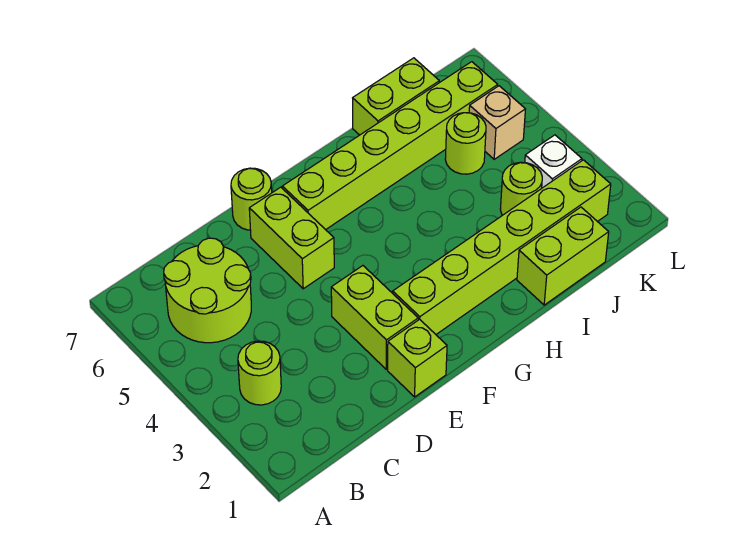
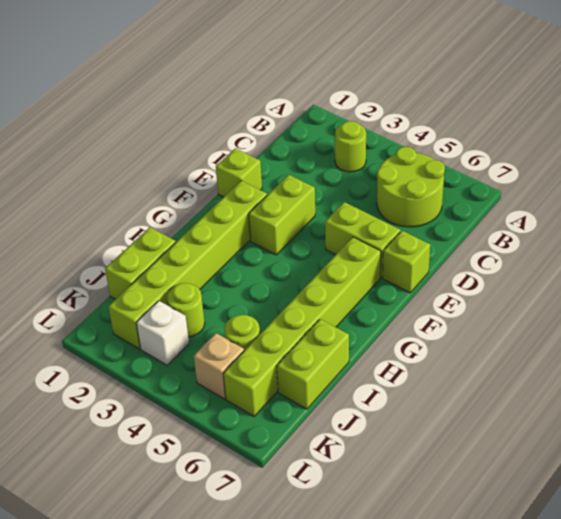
lime brick E2:E3 level 1 -> lime brick E3:F3 level 1
lime round brick E7 level 1 -> lime brick E7 level 1

